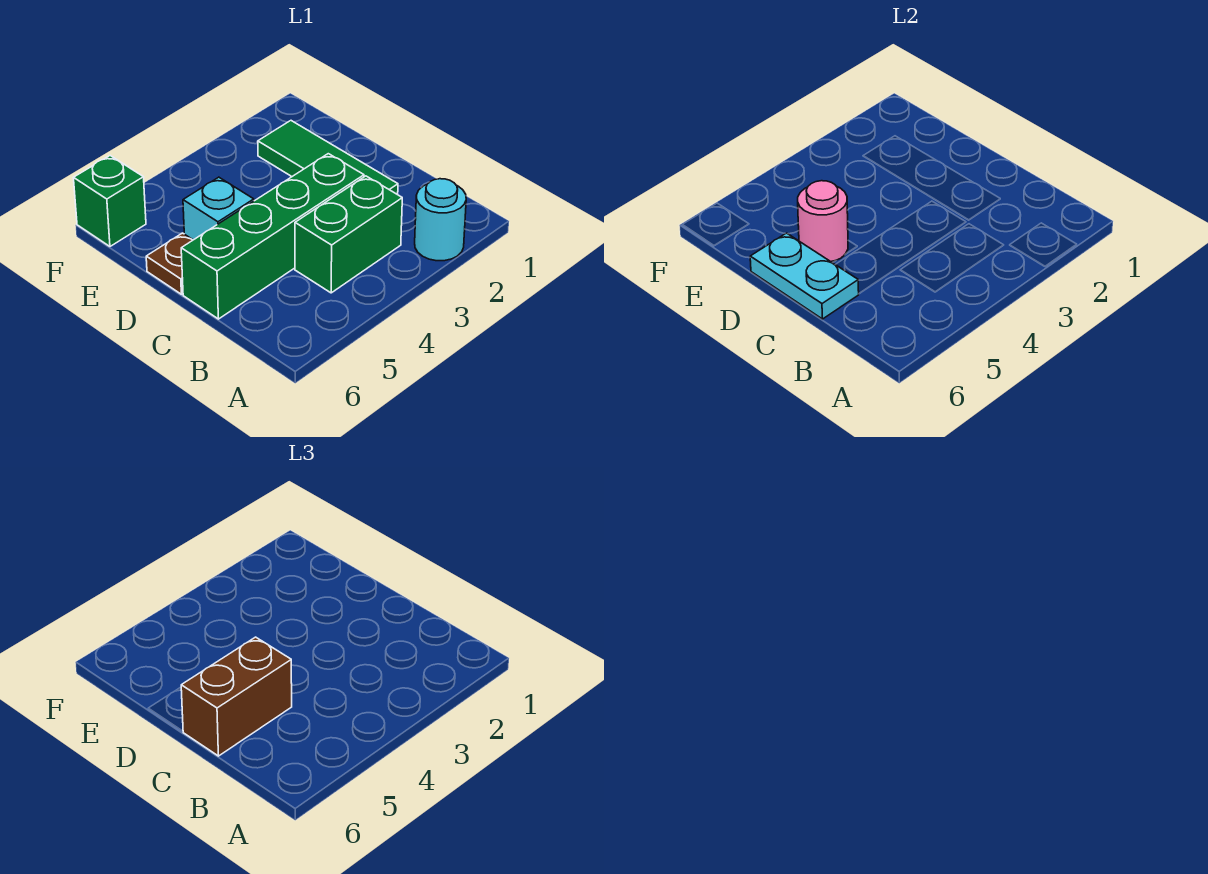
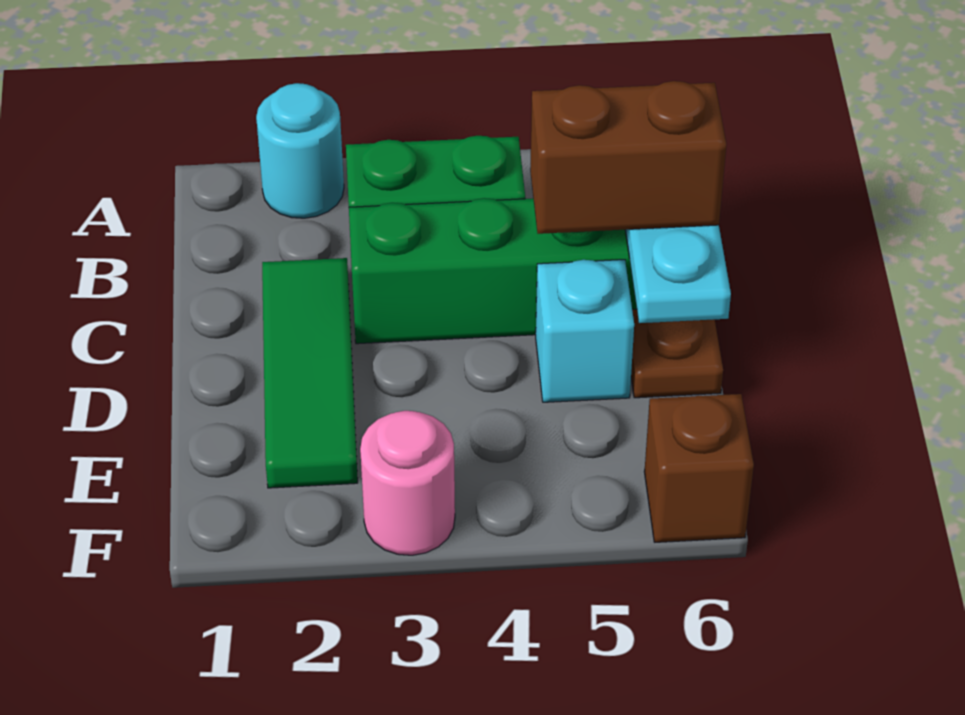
pink round brick D5 level 2 -> pink round brick F3 level 1
green brick F6 level 1 -> brown brick F6 level 1

